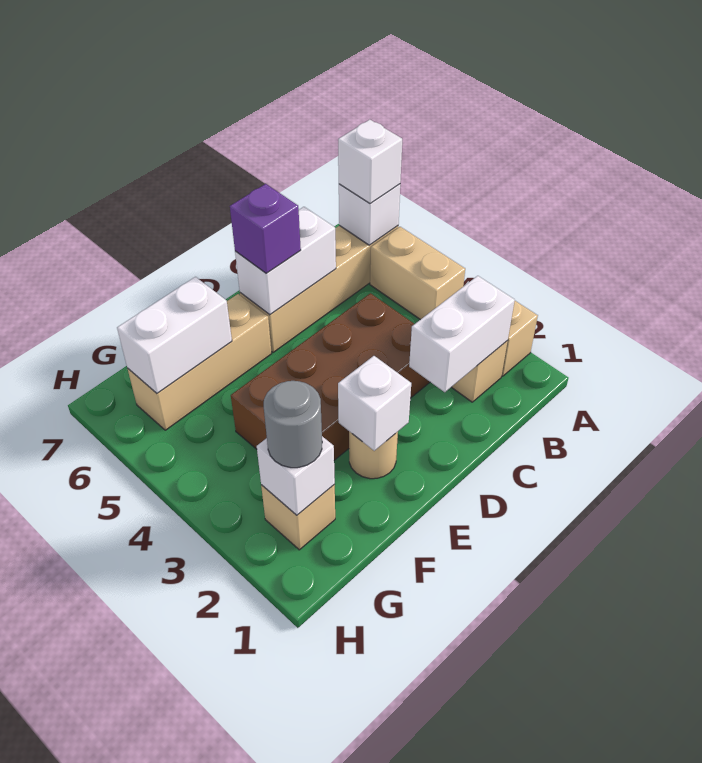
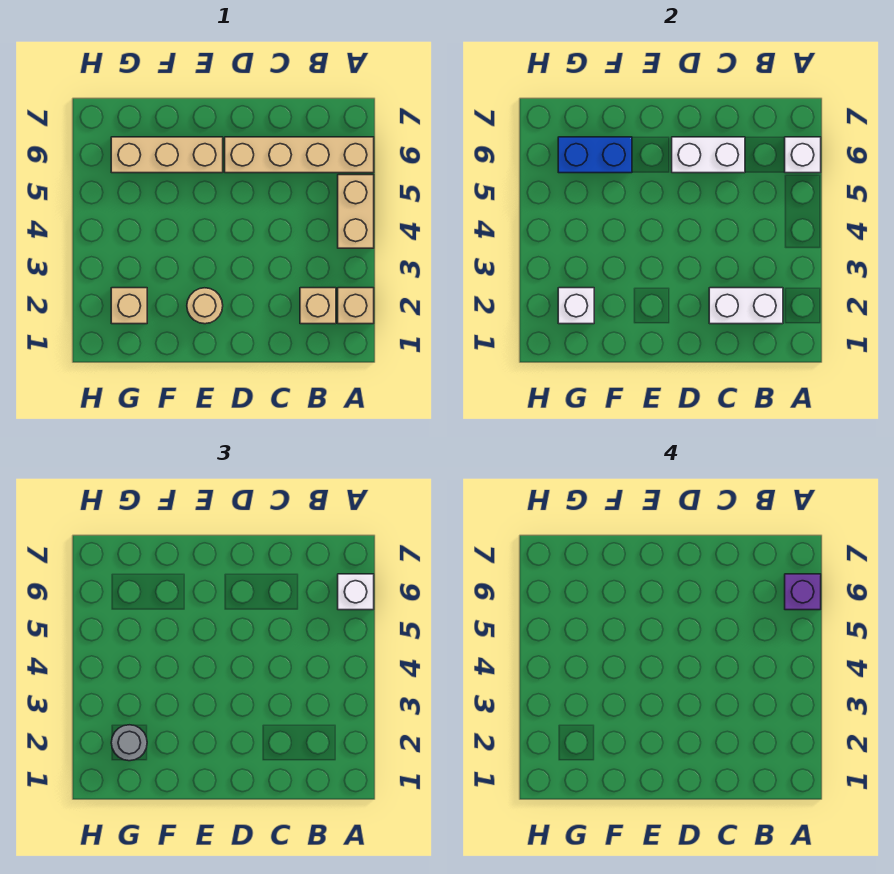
brown brick C3:F4 level 1 -> none
purple brick D6 level 3 -> purple brick A6 level 4
white brick E2 level 2 -> none
white brick F6:G6 level 2 -> blue brick F6:G6 level 2

